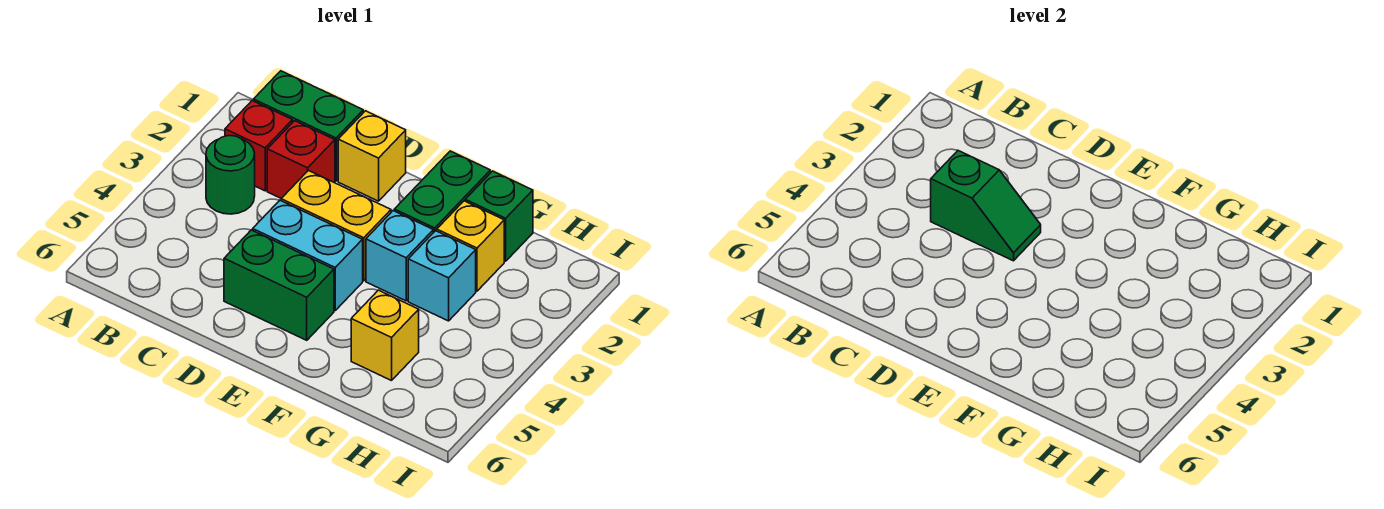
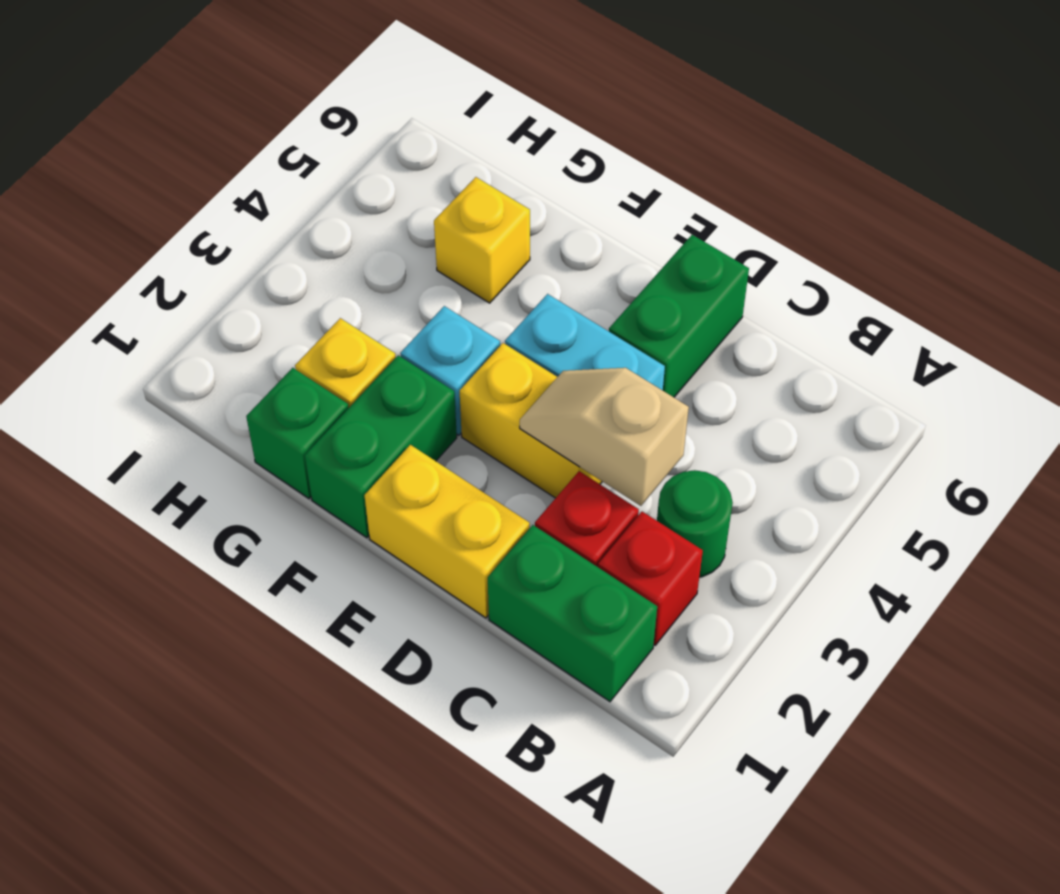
green slope C3:D3 level 2 top C -> tan slope C3:D3 level 2 top C
yellow brick D1 level 1 -> yellow brick D1:E1 level 1
green brick D5:E5 level 1 -> green brick D5:D6 level 1
cyan brick G3 level 1 -> none

